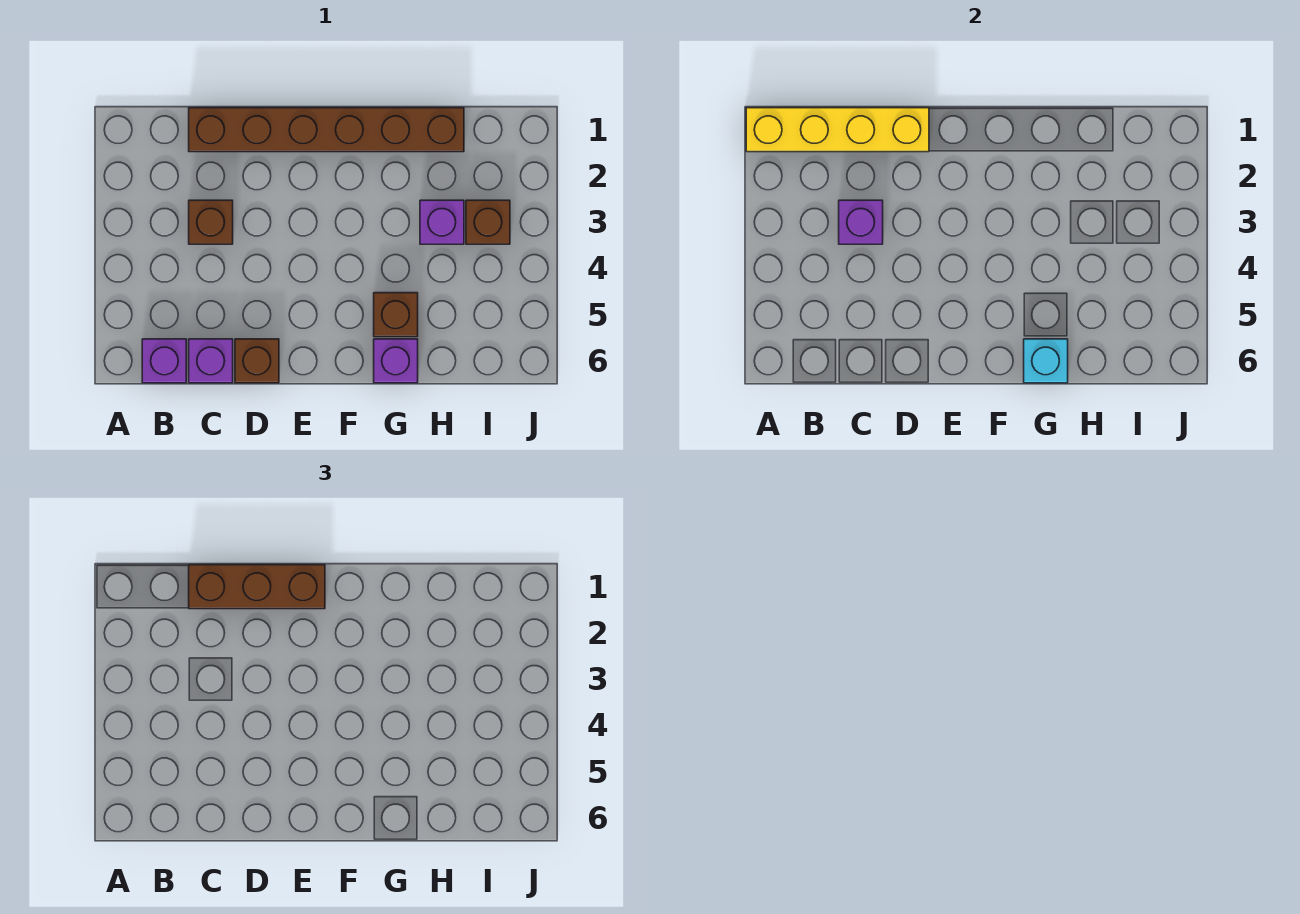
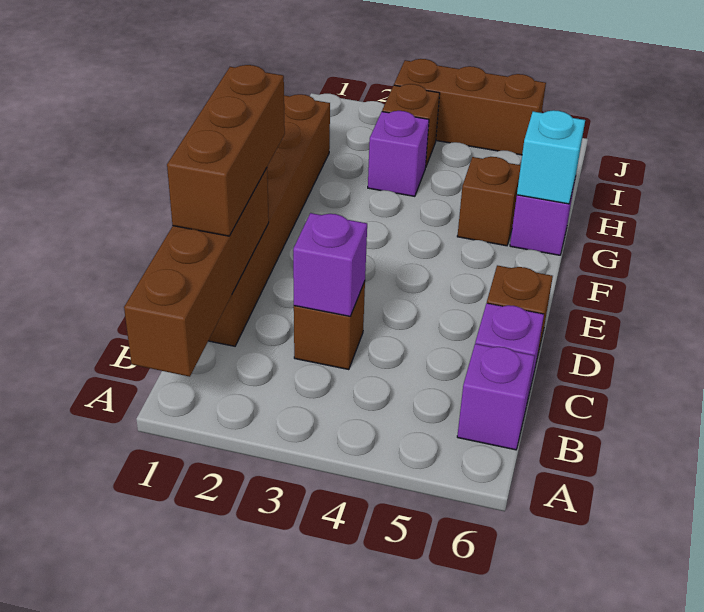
yellow brick A1:D1 level 2 -> brown brick A1:D1 level 2
none -> brown brick J3:J5 level 1

